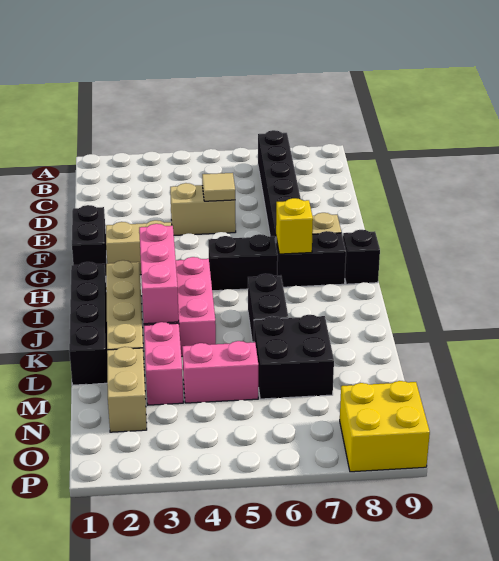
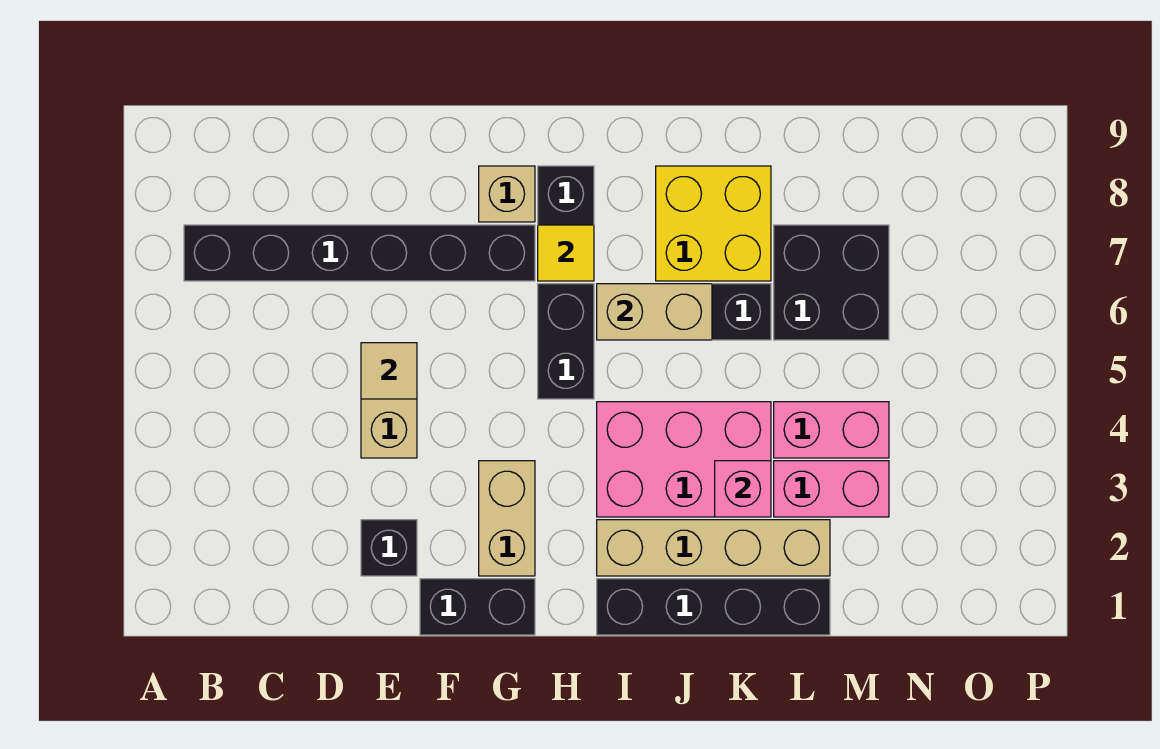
yellow brick H7 level 2 -> yellow tile H7 level 2
black brick H9 level 1 -> black brick E2 level 1
pink brick I3:K3 level 2 -> pink brick K3 level 2
tan brick M2:N2 level 1 -> tan brick I6:J6 level 2
pink brick M4:M5 level 1 -> pink brick L4:M4 level 1
yellow brick O8:P9 level 1 -> yellow brick J7:K8 level 1

